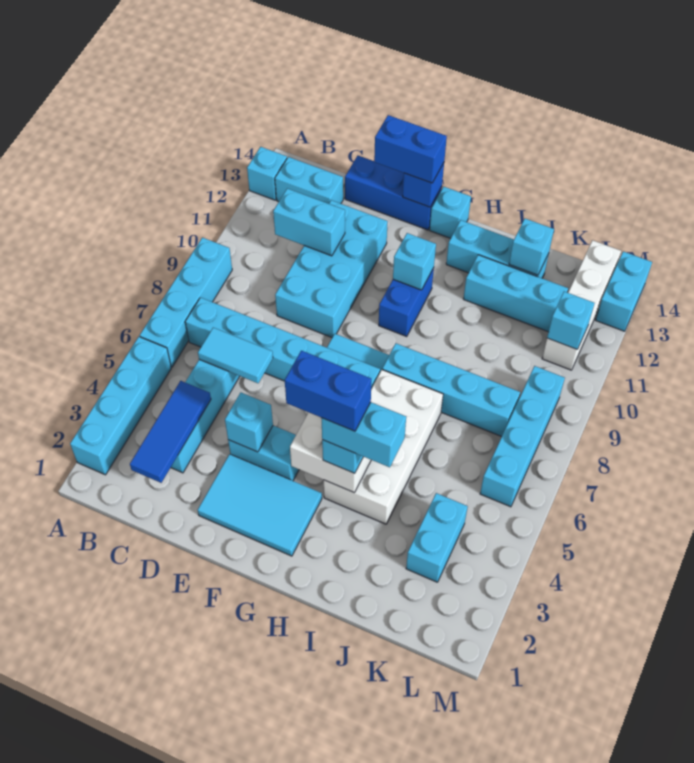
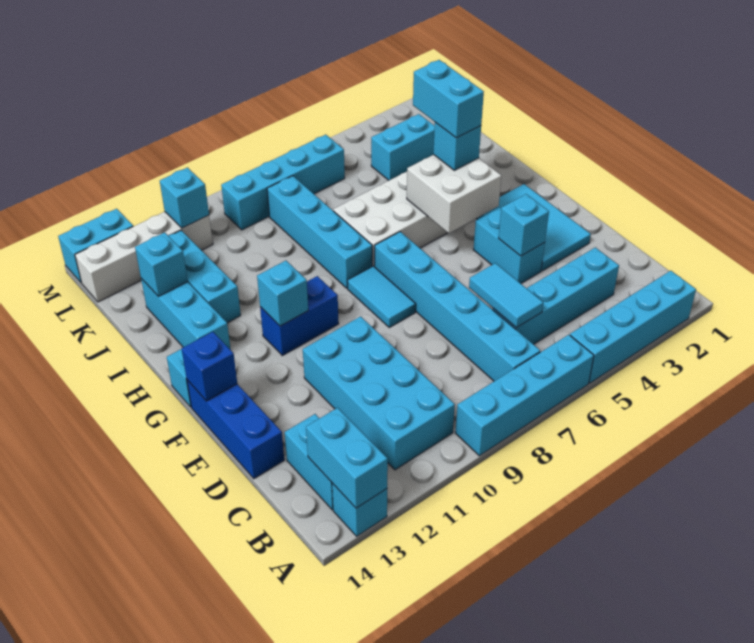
blue tile C2:C4 level 2 -> none
cyan brick C11:D11 level 2 -> cyan brick A13:B13 level 2
cyan brick D9:E12 level 1 -> cyan brick B10:E11 level 1
blue brick E14:F14 level 3 -> none
blue brick G4:H4 level 5 -> none

